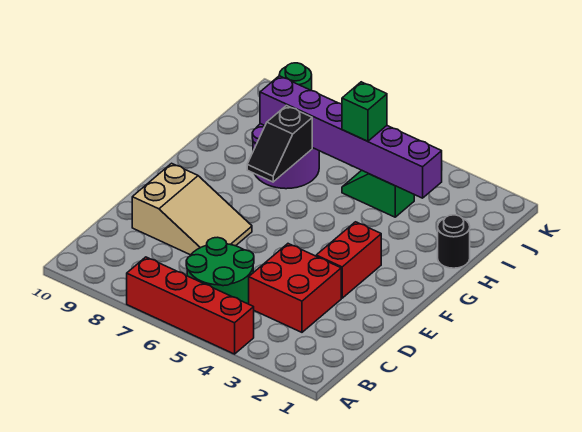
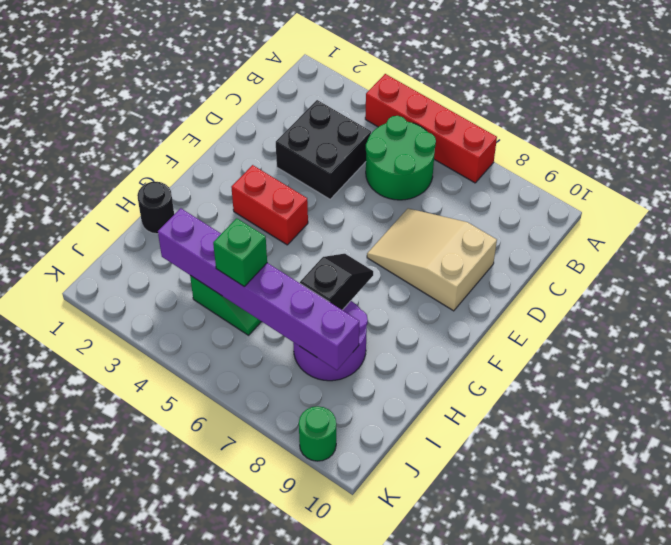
red brick C3:D4 level 1 -> black brick C3:D4 level 1
red brick E3:F3 level 1 -> red brick F3:F4 level 1

